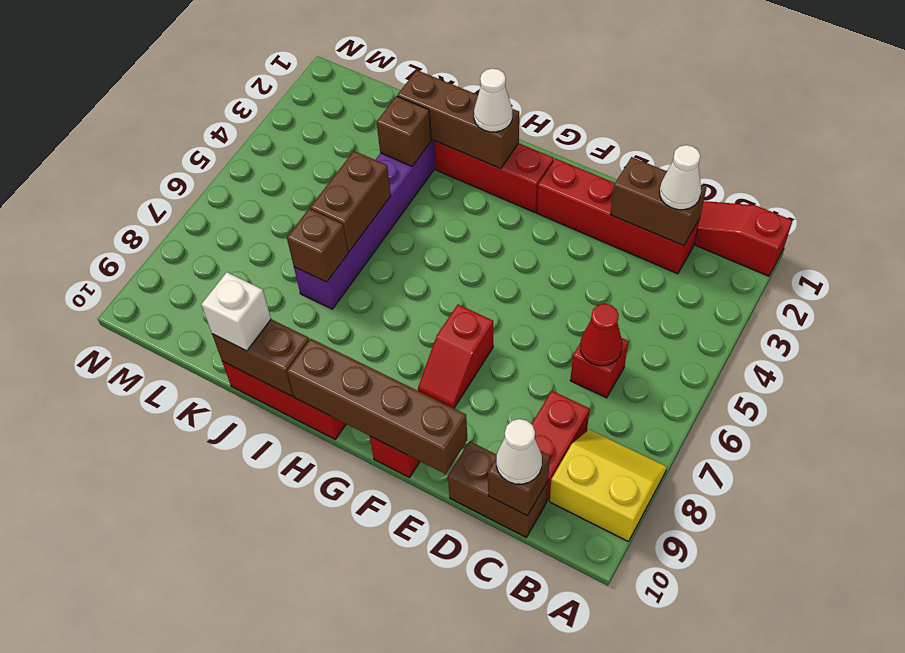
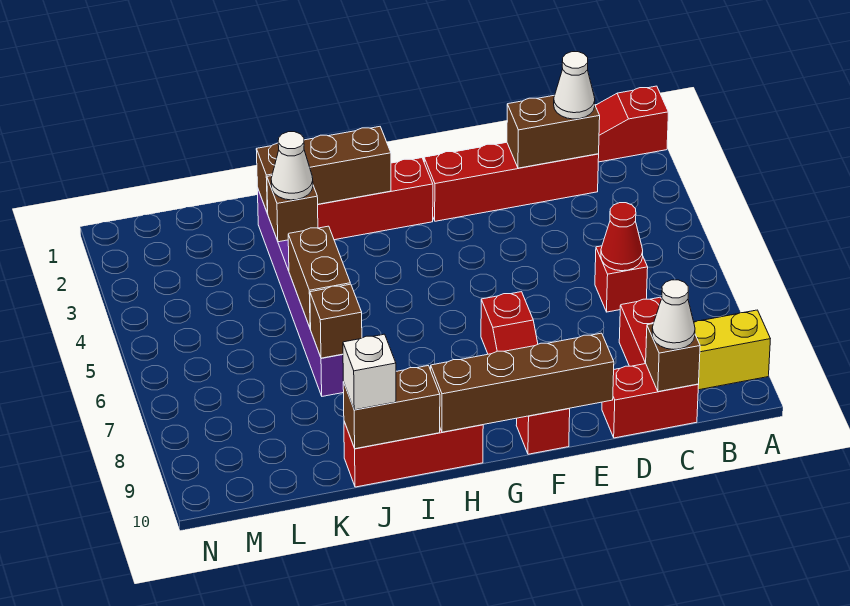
brown brick C10:D10 level 1 -> red brick C10:D10 level 1
white cone H2 level 3 -> white cone J3 level 3

